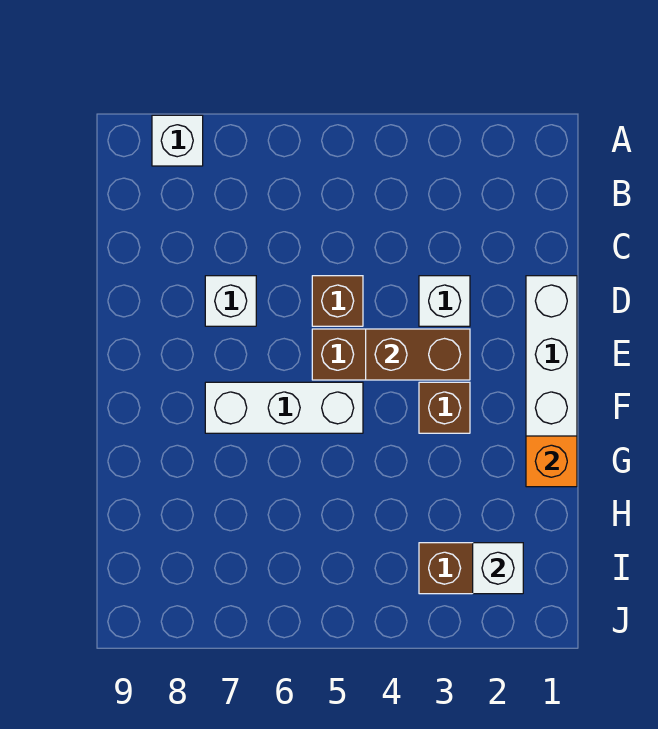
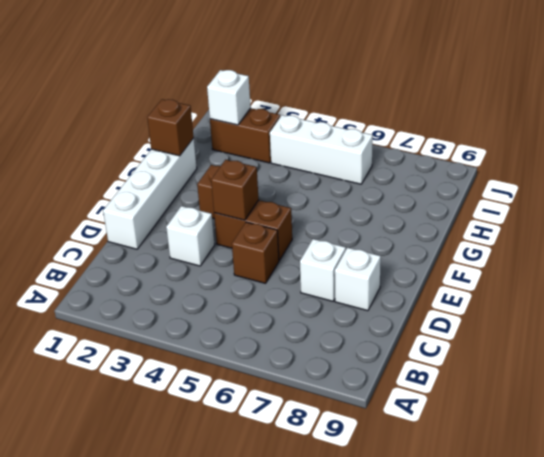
white brick A8 level 1 -> white brick D8 level 1
brown brick E3:E4 level 2 -> brown brick E4 level 2
white brick F5:F7 level 1 -> white brick I4:I6 level 1
orange brick G1 level 2 -> brown brick G1 level 2

